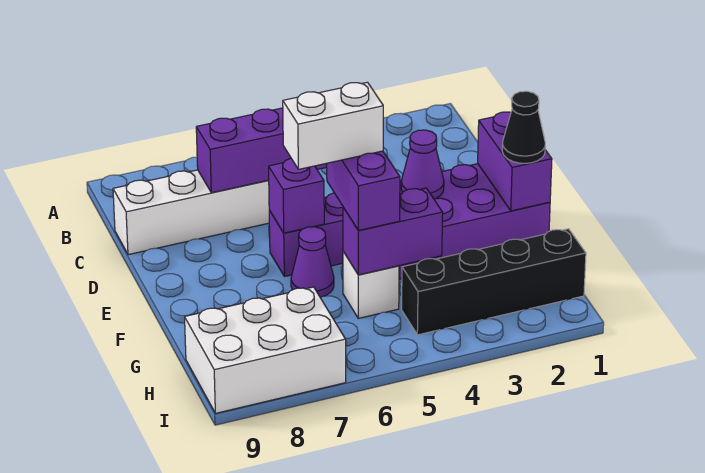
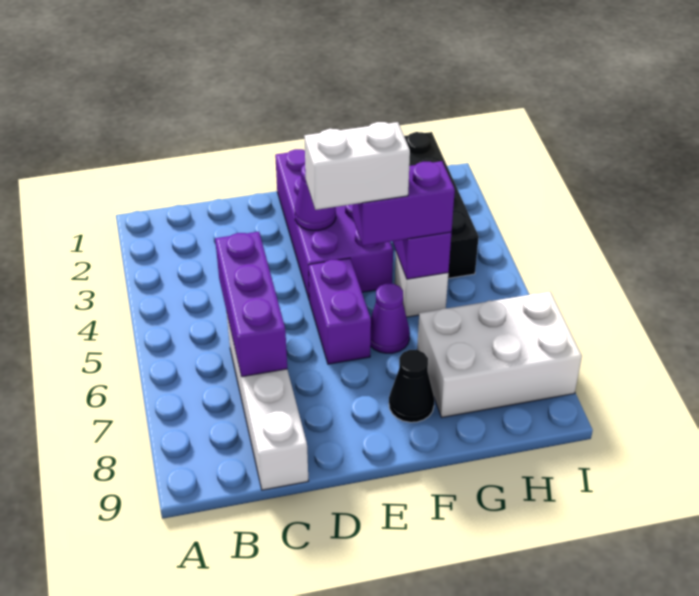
purple brick E1:F1 level 2 -> none
purple brick E6 level 2 -> none
black cone F1 level 3 -> black cone F8 level 1
white brick F5:F6 level 4 -> white brick E5:F5 level 4
white brick H7:I9 level 1 -> white brick G7:I8 level 1

